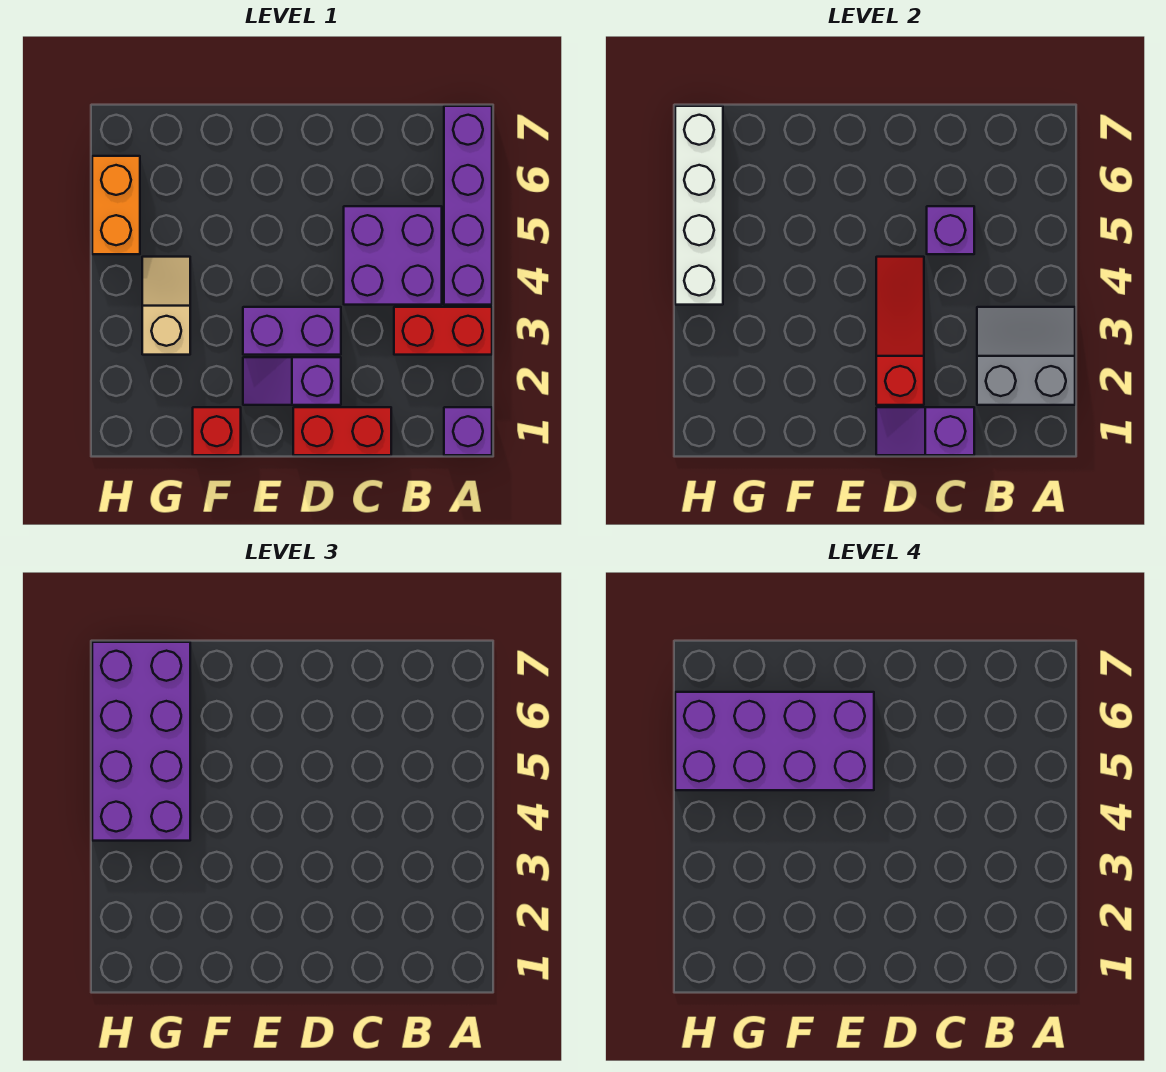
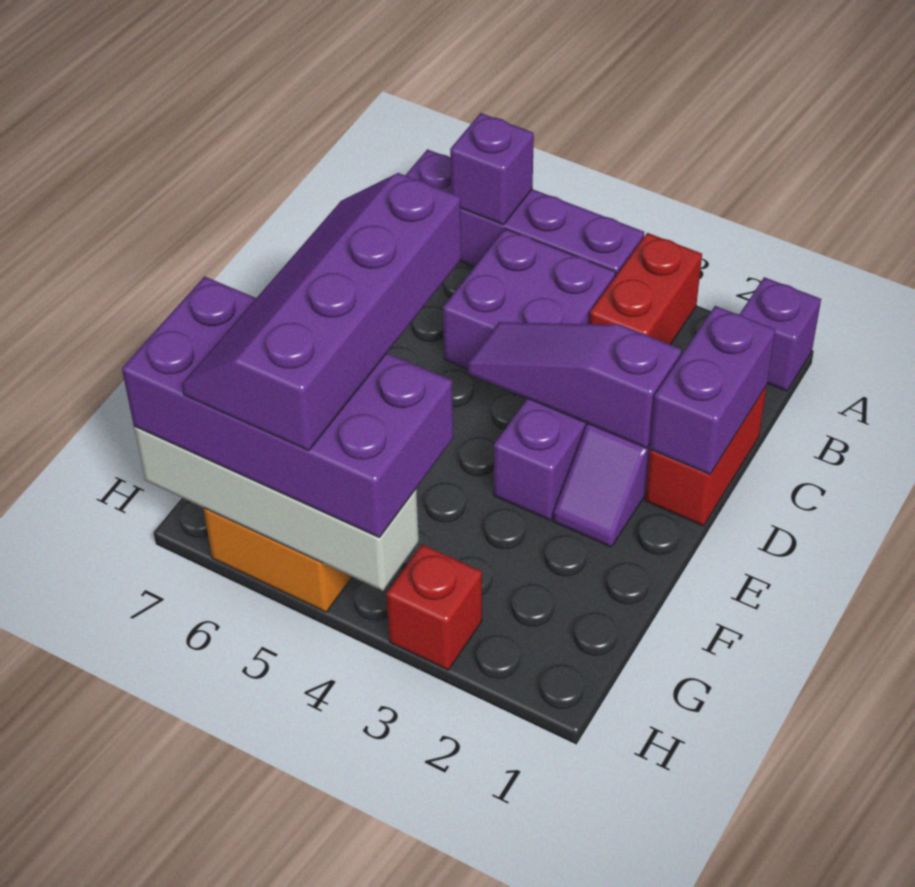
grey slope A2:B3 level 2 top 2 -> none
purple slope C1:D1 level 2 top C -> purple brick C1:D1 level 2
purple brick C5 level 2 -> purple brick A6 level 2
red slope D2:D4 level 2 top 2 -> purple slope D2:D4 level 2 top 2
purple brick E5:H6 level 4 -> purple slope E5:H6 level 4 top 5
red brick F1 level 1 -> red brick H3 level 1
tan slope G3:G4 level 1 top 3 -> none

